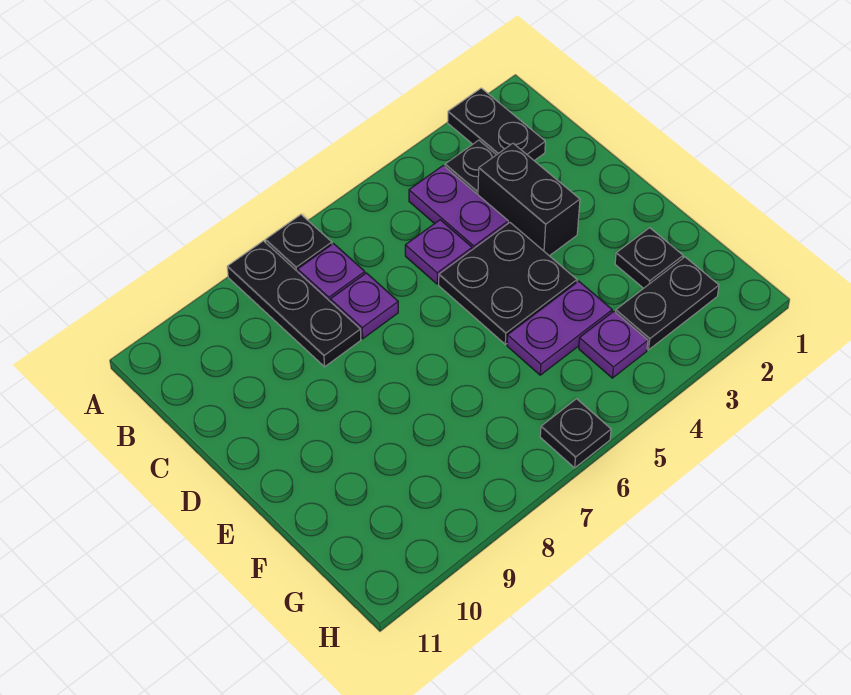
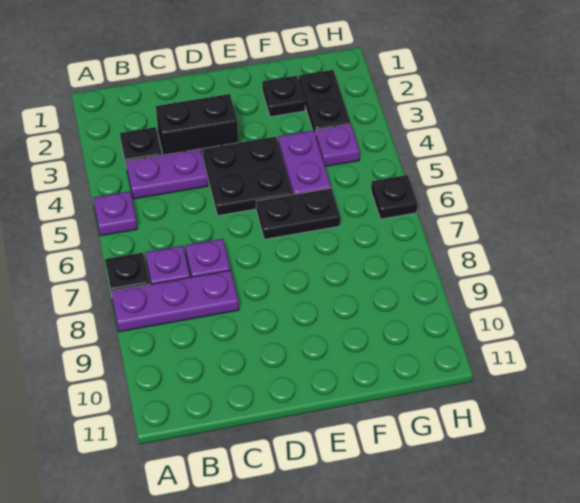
black plate A2:B2 level 1 -> black plate E6:F6 level 1
black plate A8:C8 level 1 -> purple plate A8:C8 level 1
purple plate C5 level 1 -> purple plate A5 level 1

